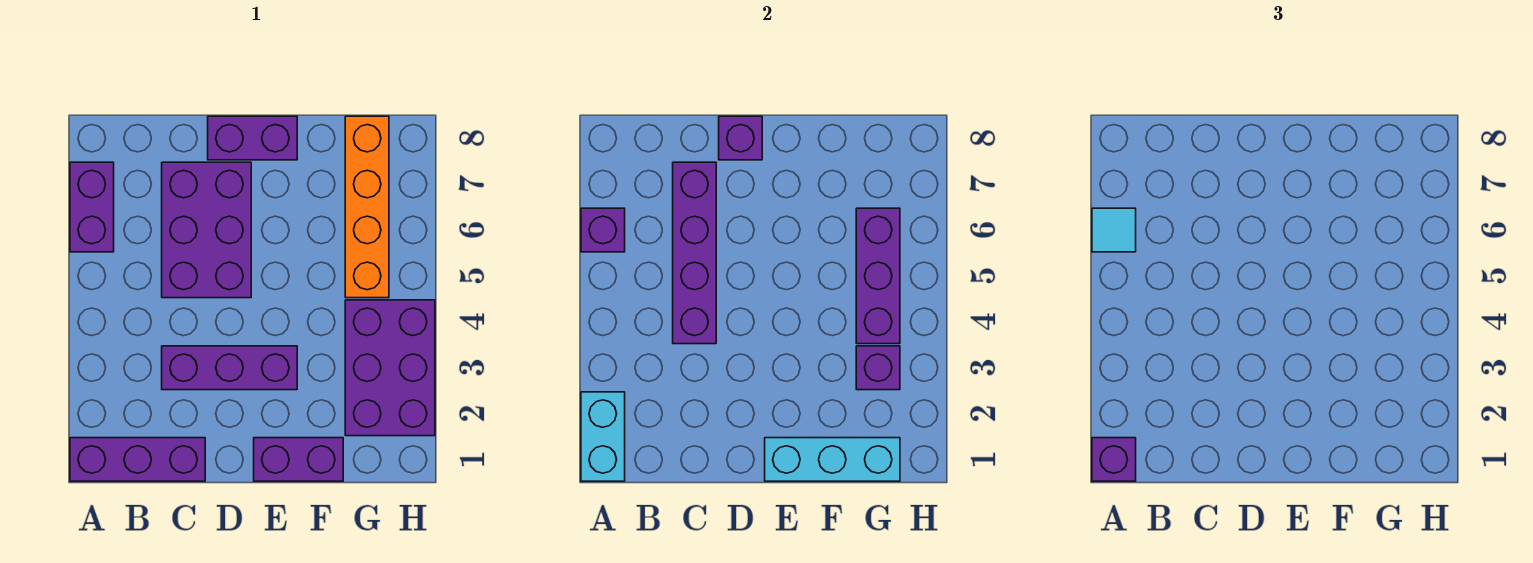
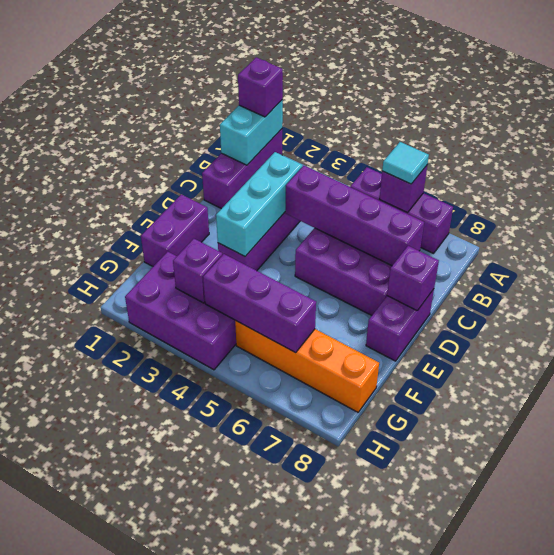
cyan brick A1:A2 level 2 -> cyan brick A1:B1 level 2
purple brick A6:A7 level 1 -> purple brick A5:A7 level 1
cyan brick E1:G1 level 2 -> cyan brick C3:E3 level 2

